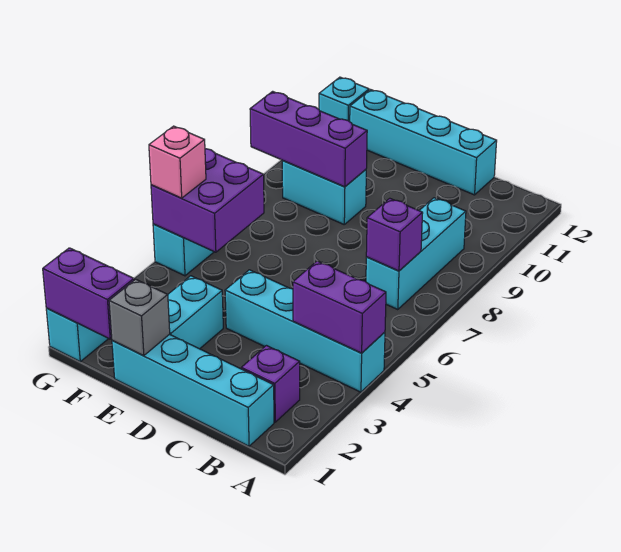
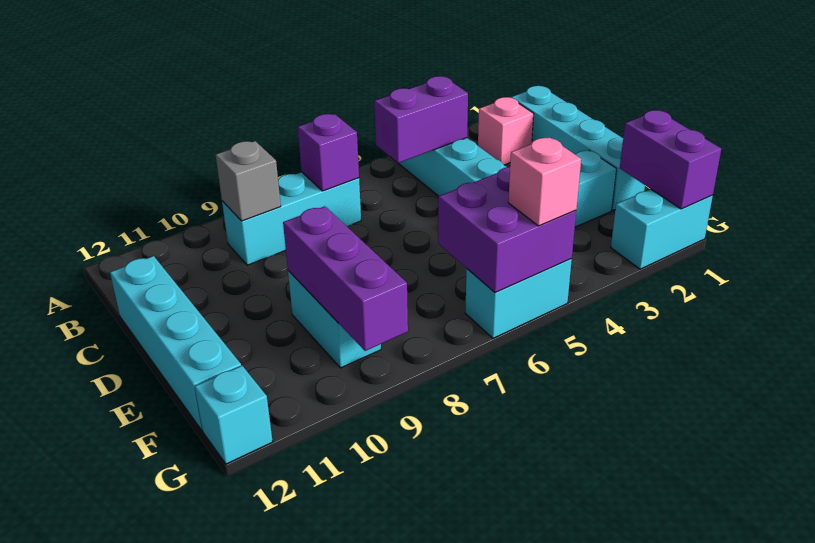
purple brick A4:B4 level 2 -> purple brick B4:B5 level 2
purple brick B2 level 1 -> pink brick B2 level 1
grey brick E1 level 2 -> grey brick B9 level 2

